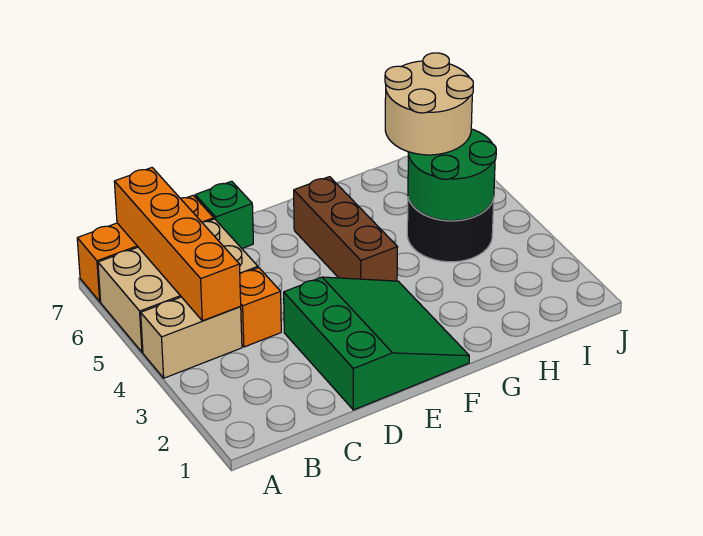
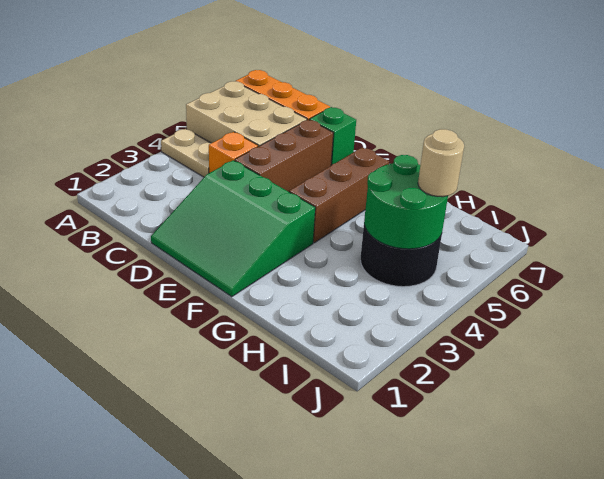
tan brick A4:B4 level 1 -> tan plate A4:B4 level 1
orange brick B4:B7 level 2 -> none
green slope D1:F3 level 1 top D -> green slope D1:F3 level 1 top 3
none -> brown brick D4:D6 level 1
tan round brick H5:I6 level 3 -> tan round brick I5 level 3

